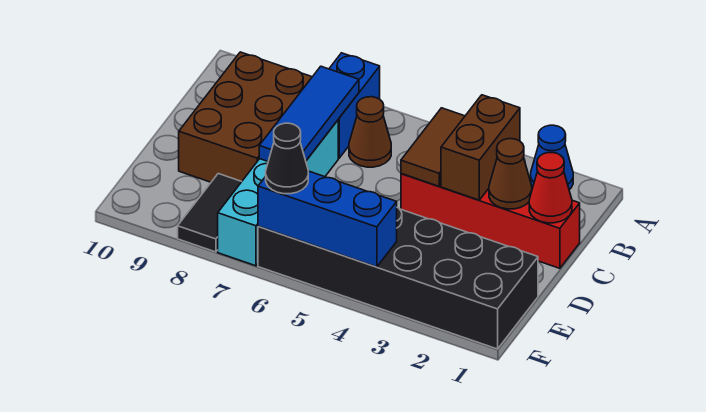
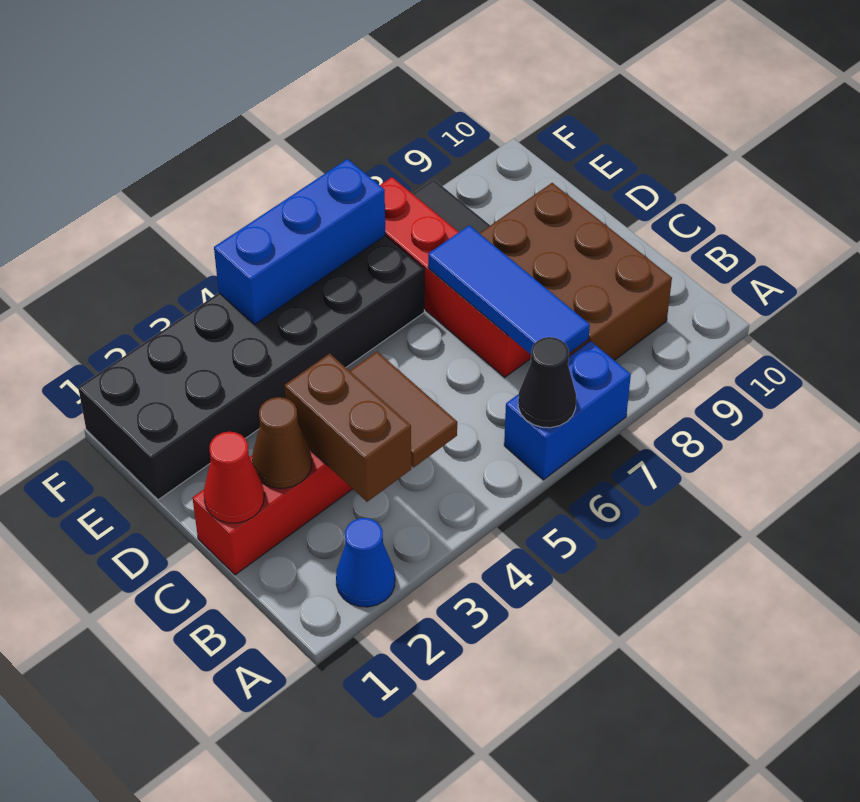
blue brick A7:B7 level 1 -> blue brick A6:A7 level 1
brown cone B6 level 1 -> none
cyan brick C7:F7 level 1 -> red brick C7:F7 level 1
black cone F6 level 3 -> black cone A6 level 2

